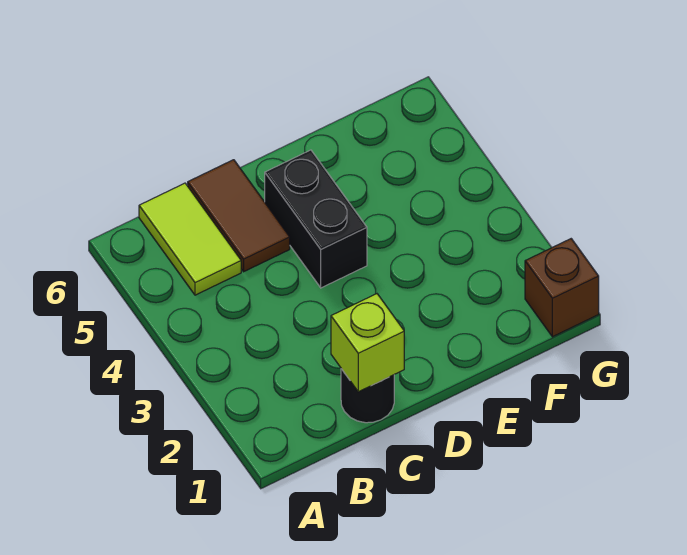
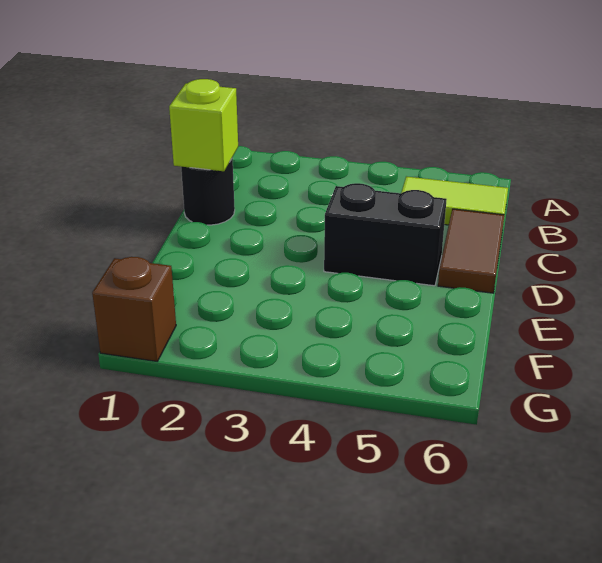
brown tile C5:C6 level 1 -> brown tile C6:D6 level 1

